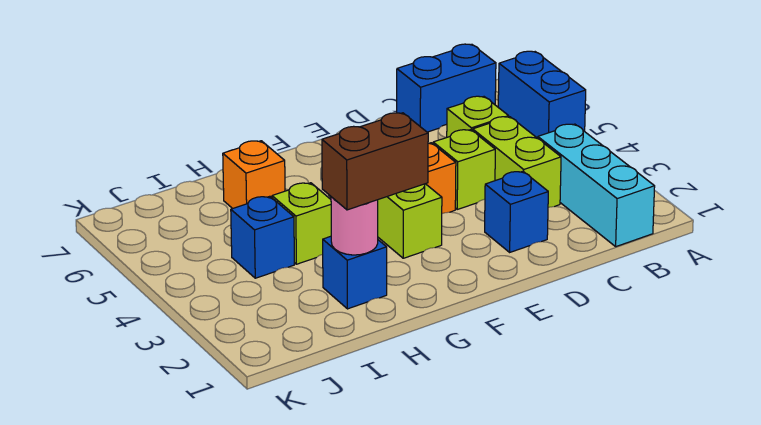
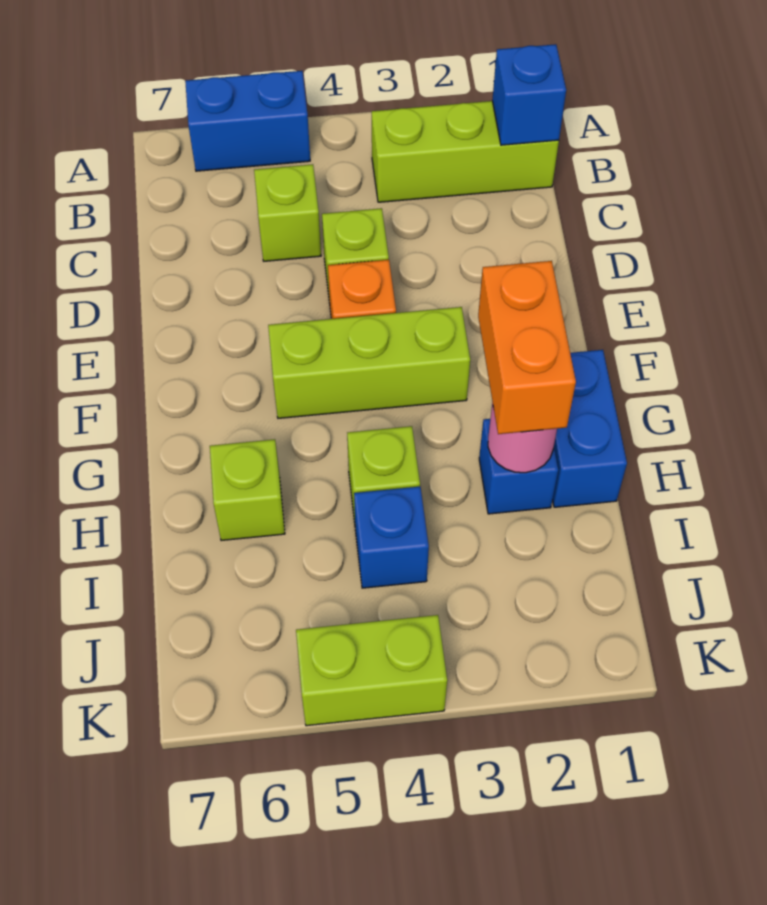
cyan brick B1:B3 level 1 -> lime brick B1:B3 level 1
blue brick B7:C7 level 1 -> blue brick G1:H1 level 1
lime brick C3:C4 level 1 -> lime brick K4:K5 level 1
blue brick D2 level 1 -> blue brick B1 level 2
brown brick G2:H2 level 3 -> orange brick G2:H2 level 3
orange brick H6 level 1 -> lime brick H6 level 1

